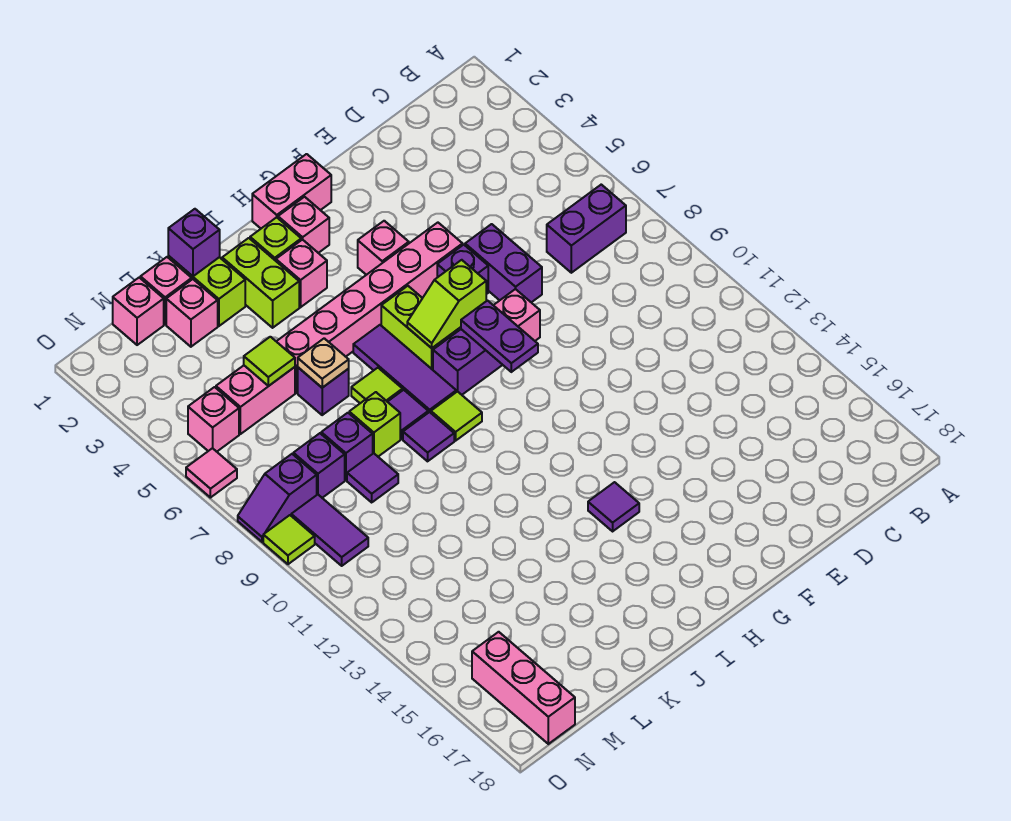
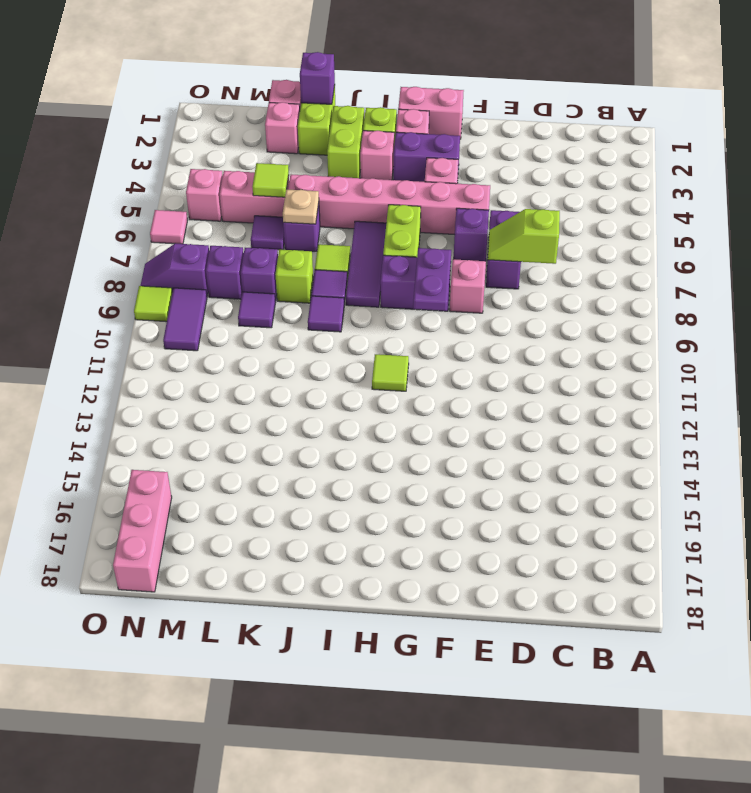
purple brick B7:C7 level 1 -> purple brick G3:H3 level 1
lime slope G7:H7 level 2 top G -> lime slope D7:E7 level 2 top D
purple tile H14 level 1 -> purple tile L6 level 1
lime tile I9 level 1 -> lime tile H11 level 1
pink brick M1 level 1 -> none

